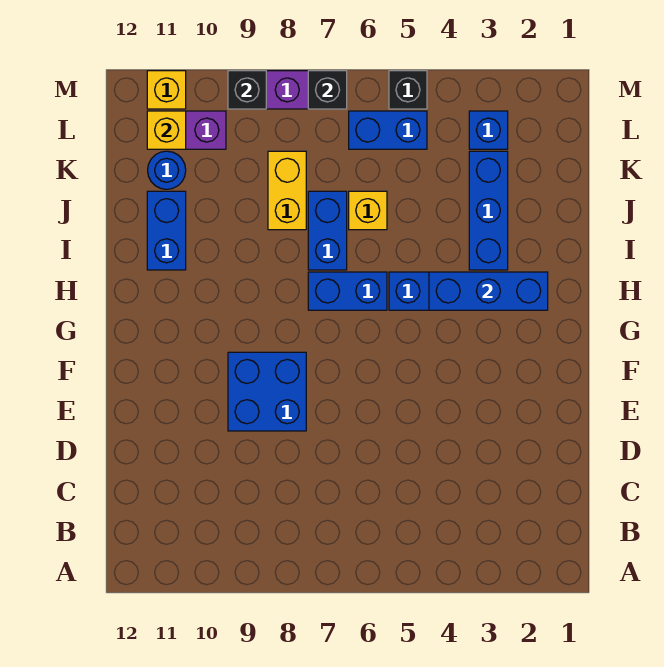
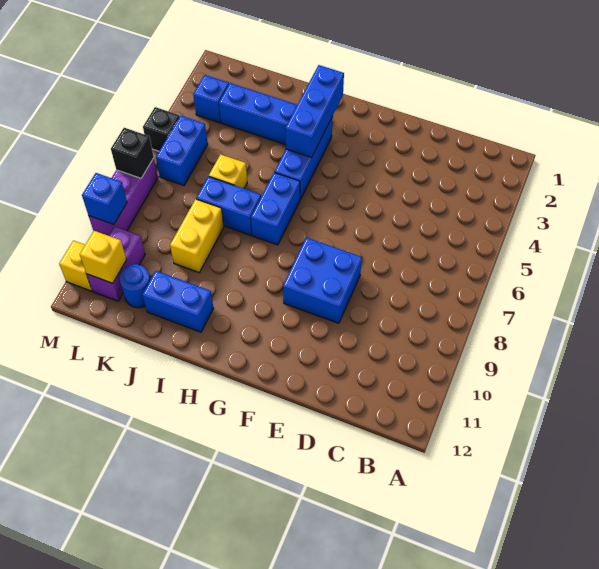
yellow brick J8:K8 level 1 -> yellow brick J8:J9 level 1
black brick M9 level 2 -> blue brick M9 level 2

